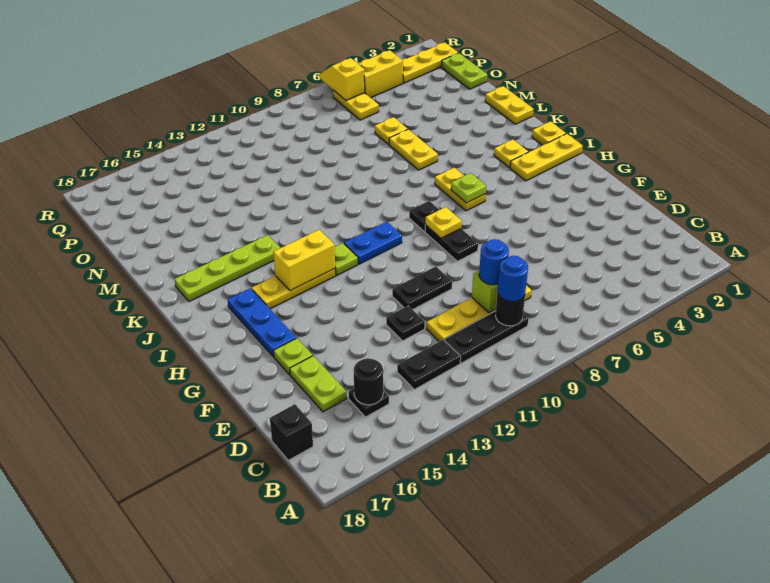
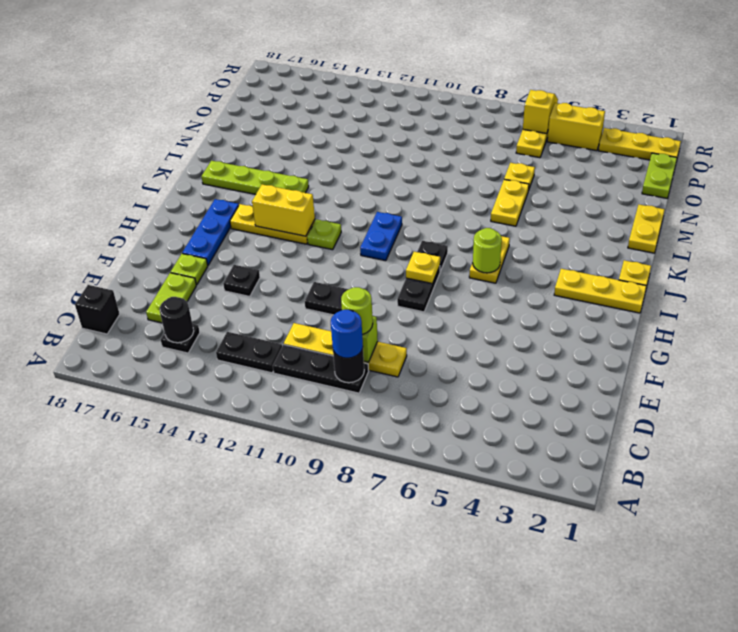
blue round brick D9 level 3 -> lime round brick D9 level 3
black plate E12 level 1 -> black plate F14 level 1
lime plate I6 level 2 -> lime round brick I6 level 2
blue plate I10:I11 level 1 -> blue plate I10:J10 level 1
yellow plate J3 level 1 -> none

